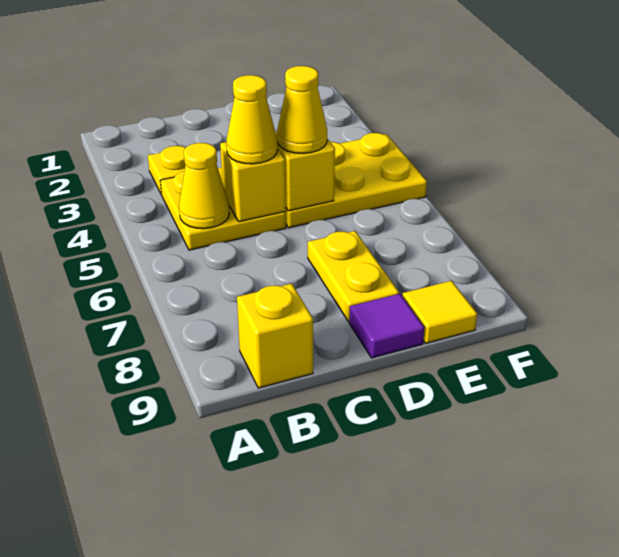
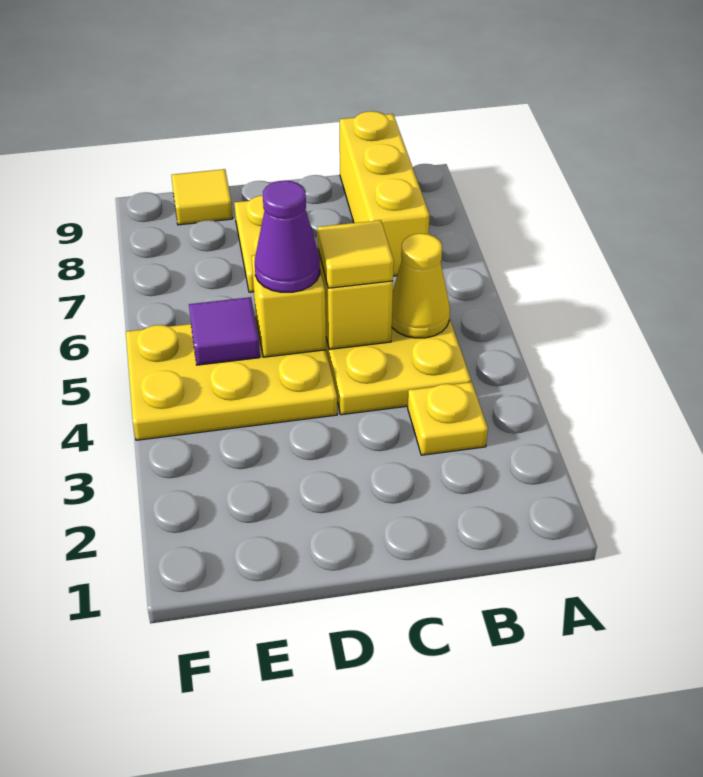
yellow brick B9 level 1 -> yellow brick B7:B9 level 1
yellow cone C5 level 3 -> yellow tile C5 level 3
yellow cone D5 level 3 -> purple cone D5 level 3
purple tile D9 level 1 -> purple tile E5 level 2

